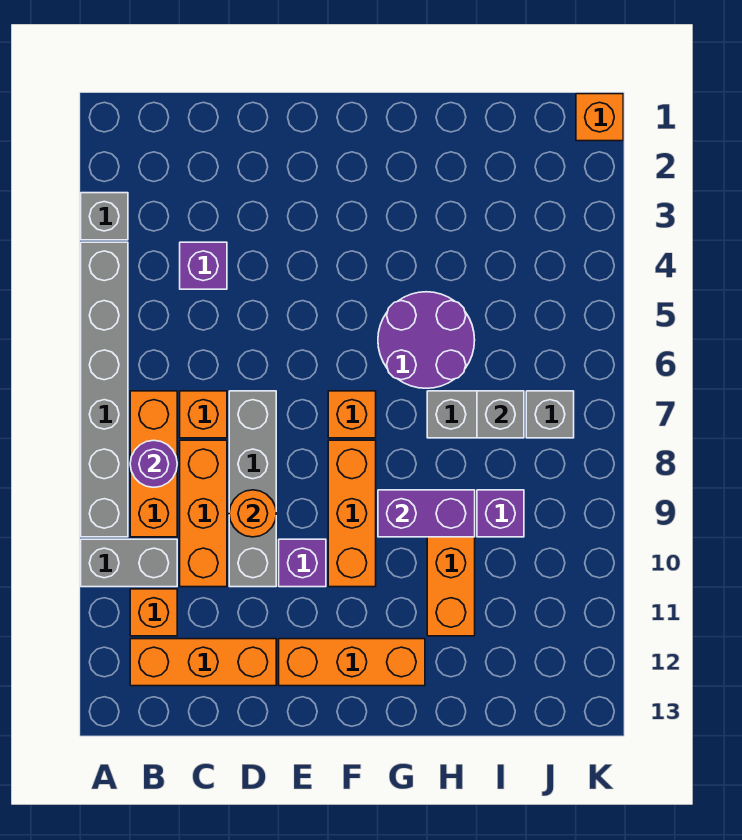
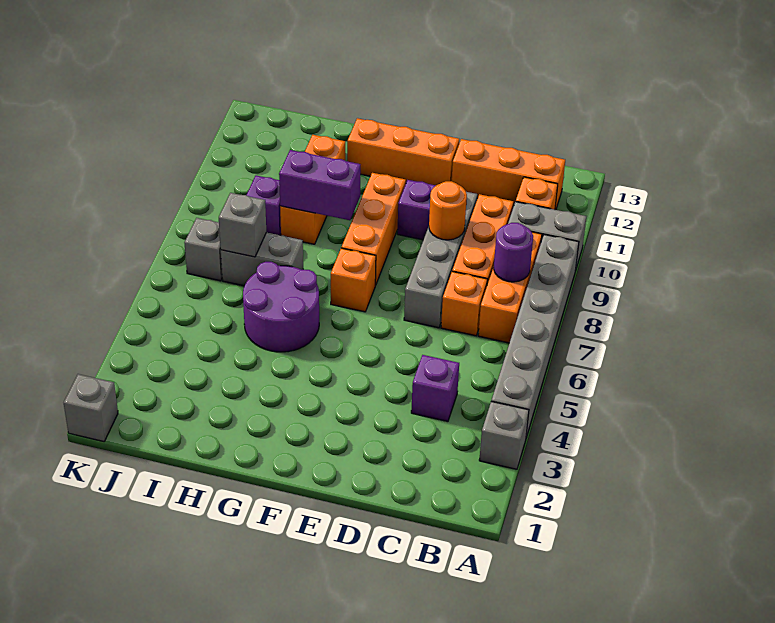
orange brick K1 level 1 -> grey brick K1 level 1

